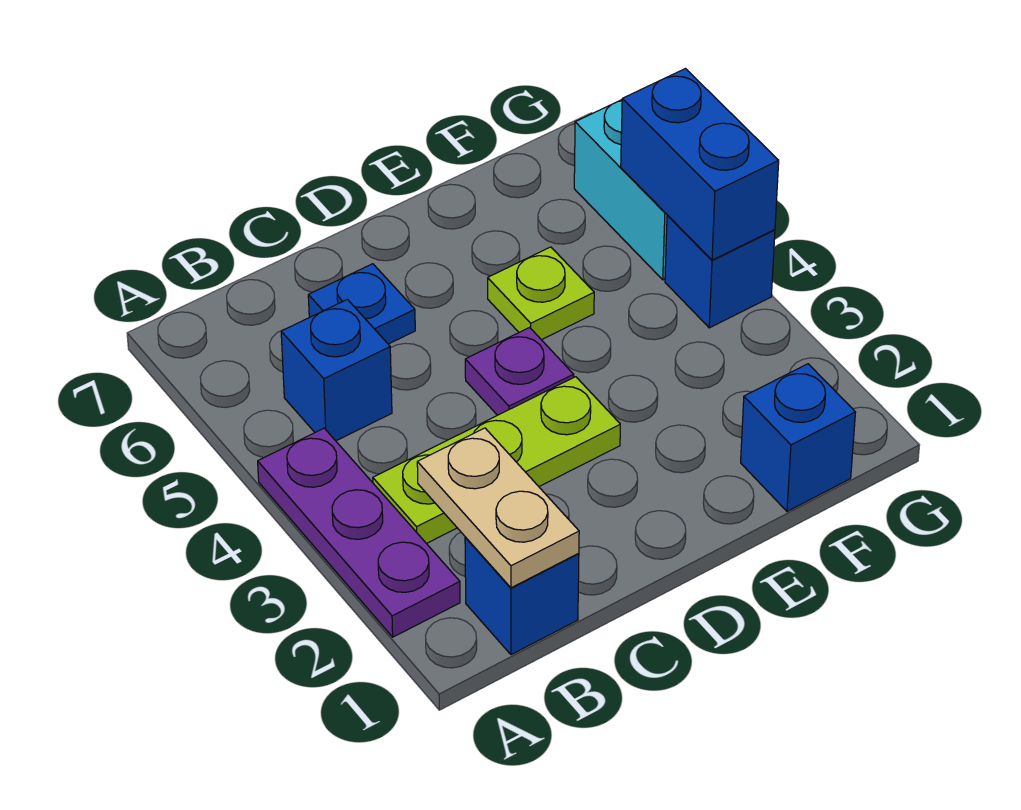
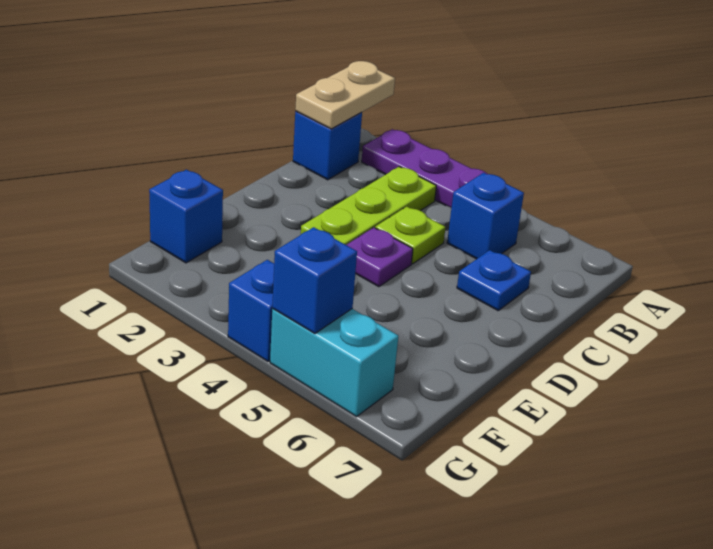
tan plate B1:B2 level 2 -> tan plate A1:B1 level 2
lime plate E5 level 1 -> lime plate C4 level 1
blue brick G4:G5 level 2 -> blue brick G5 level 2

